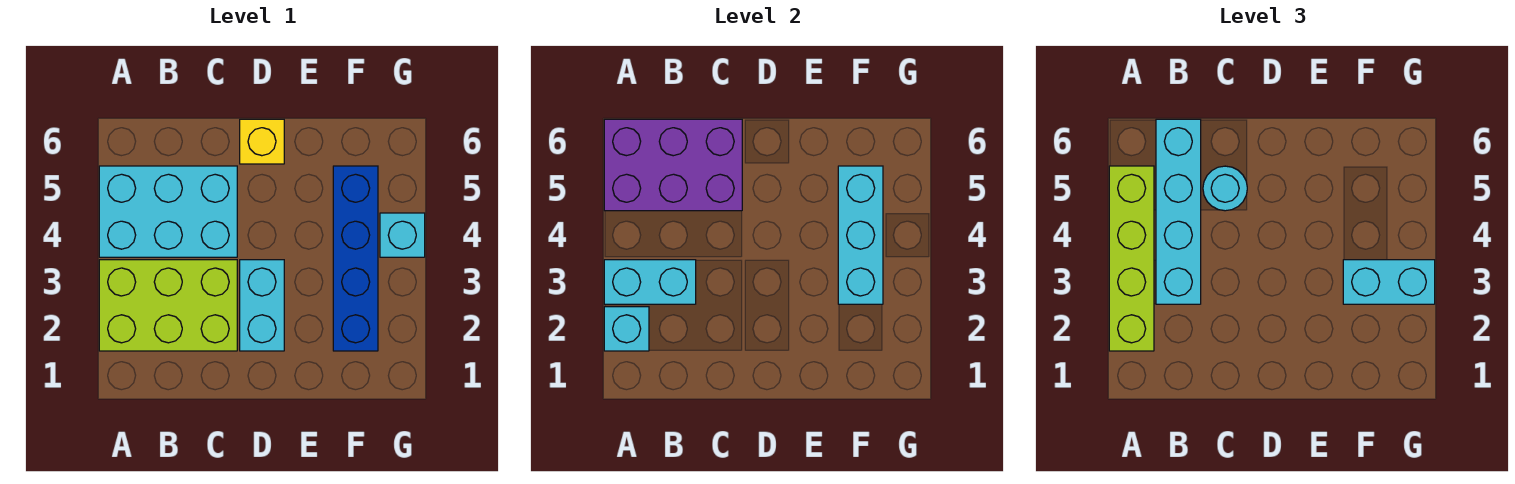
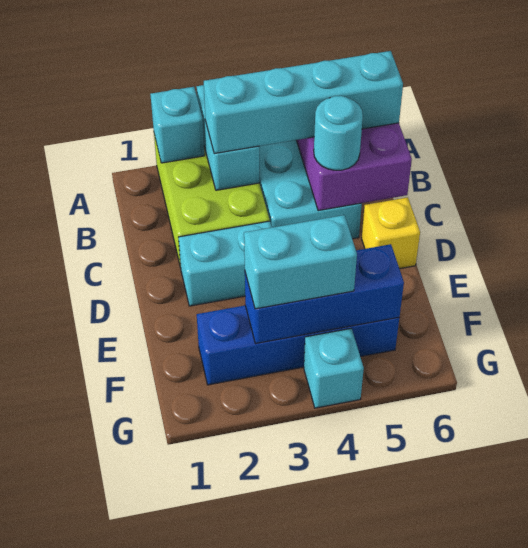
lime brick A2:A5 level 3 -> none
cyan brick F3:F5 level 2 -> blue brick F3:F5 level 2
cyan brick F3:G3 level 3 -> cyan brick F3:F4 level 3

